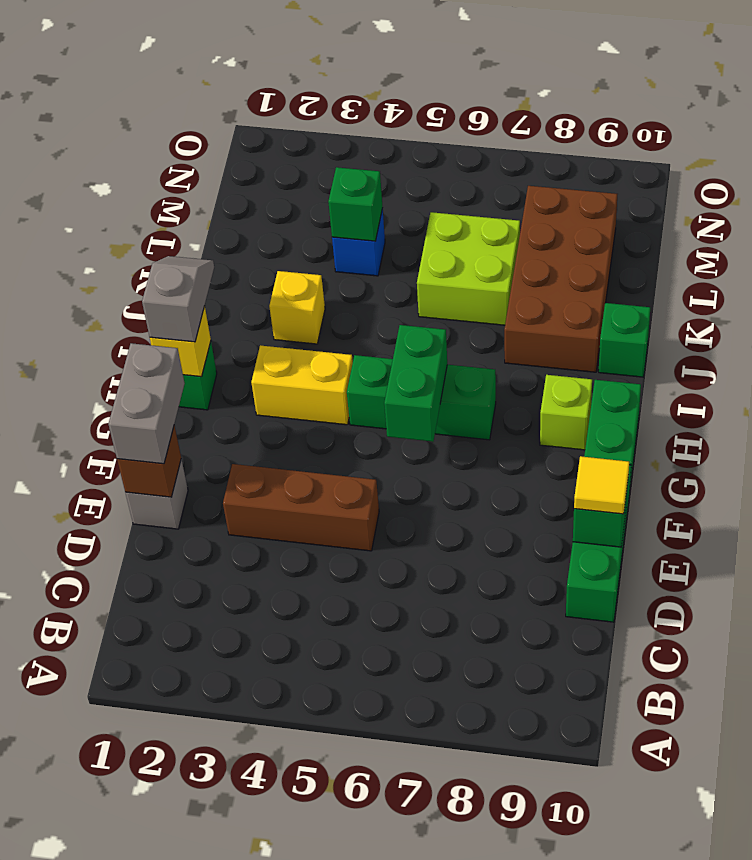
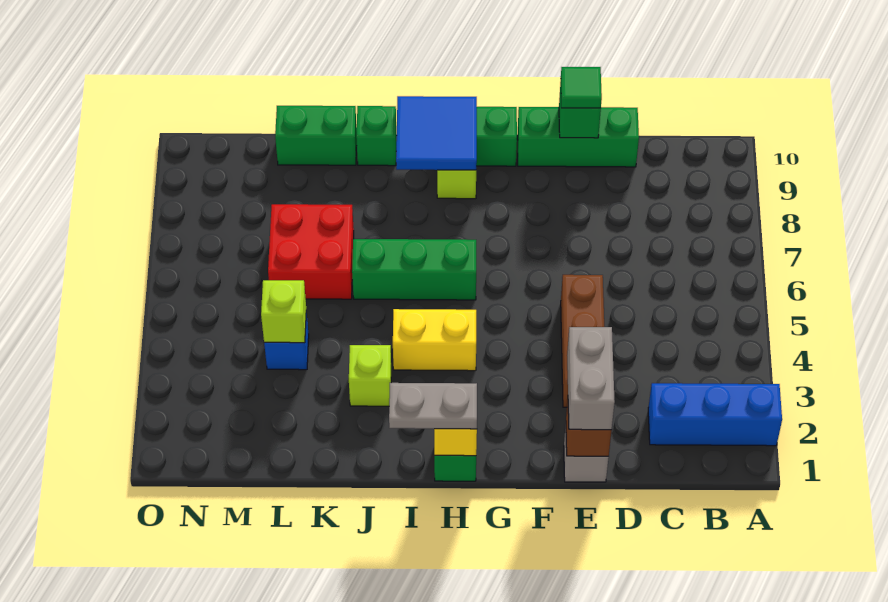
none -> blue brick A2:C2 level 1
grey brick E1:F1 level 3 -> grey brick E1:E2 level 3
yellow tile E10 level 3 -> green tile E10 level 3
green brick G6:H6 level 2 -> green brick K10:L10 level 1
grey slope H1:I1 level 3 top H -> grey plate H1:I1 level 3
yellow brick H3:H4 level 1 -> yellow brick H4:I4 level 1
green brick H5:H7 level 1 -> green brick H6:J6 level 1
none -> blue tile H9:I10 level 2
yellow brick J3 level 1 -> lime brick J3 level 1
brown brick J8:M9 level 1 -> none
lime brick K6:L7 level 1 -> red brick K6:L7 level 1
green brick L4 level 2 -> lime brick L4 level 2

